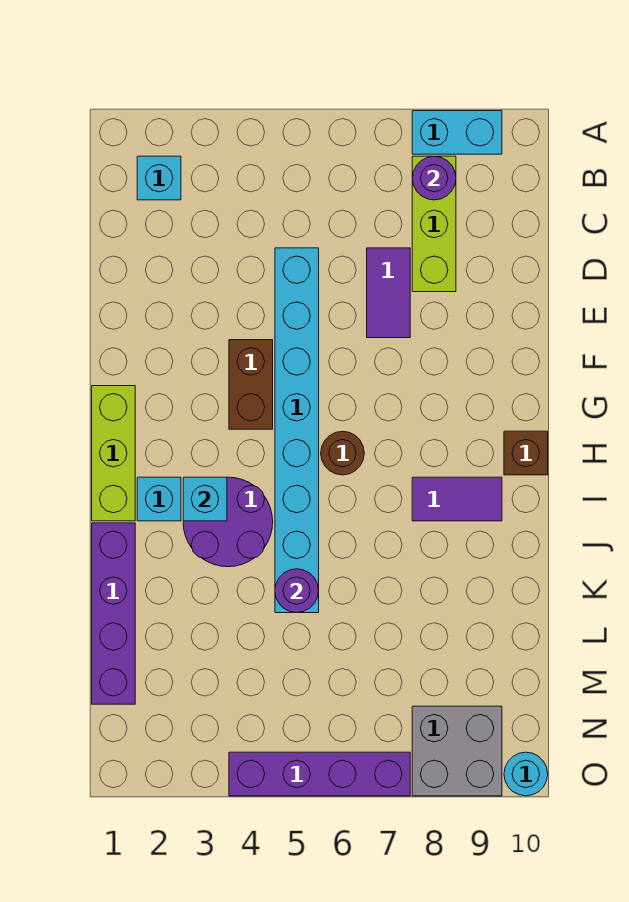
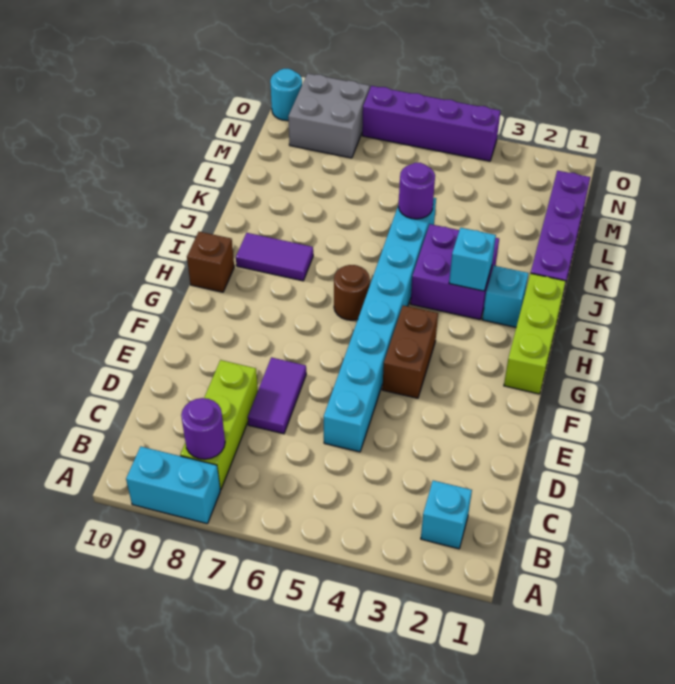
purple round brick I3:J4 level 1 -> purple brick I3:J4 level 1

